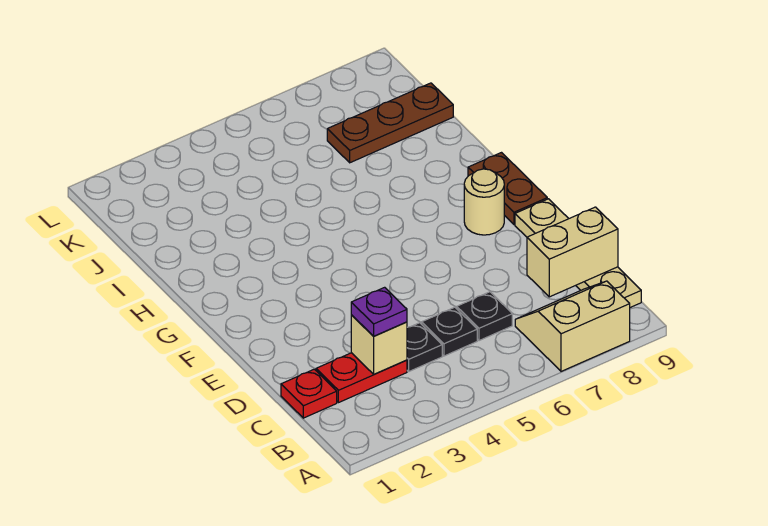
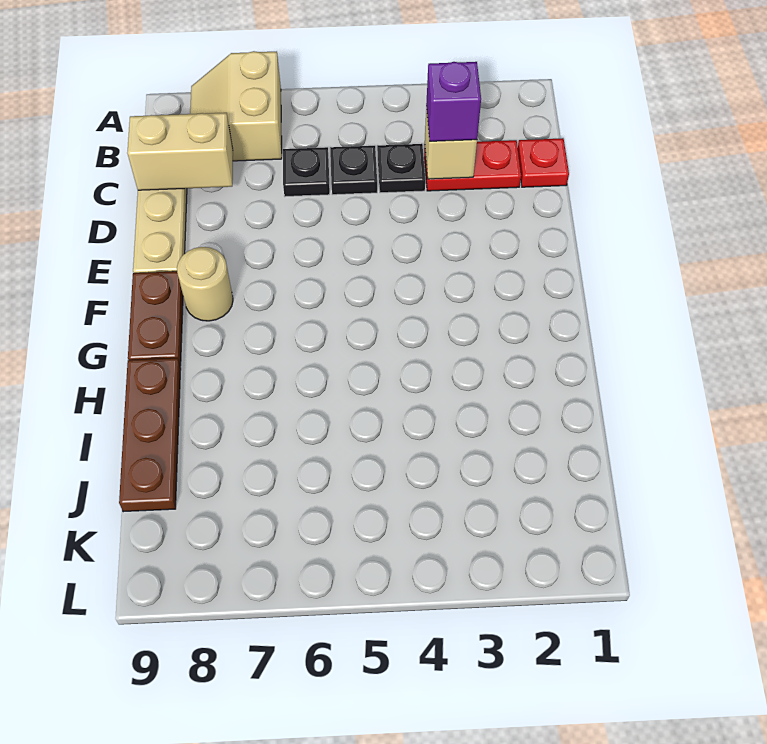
tan slope A7:B8 level 1 top A -> tan slope A7:B8 level 1 top 7
purple plate C3 level 3 -> purple brick C3 level 3
brown plate J7:J9 level 1 -> brown plate H9:J9 level 1

